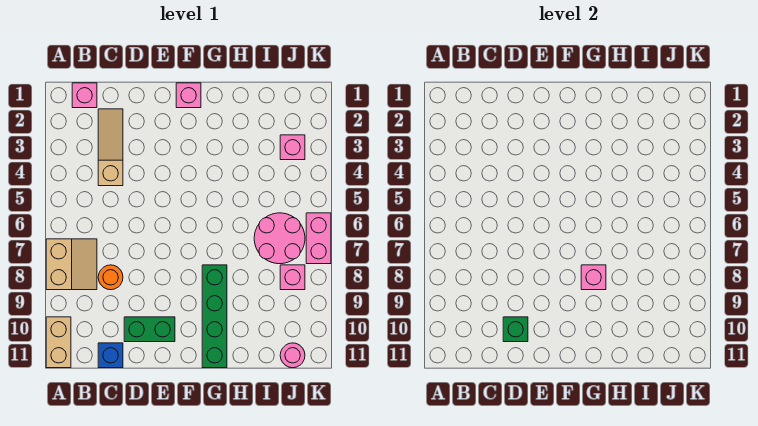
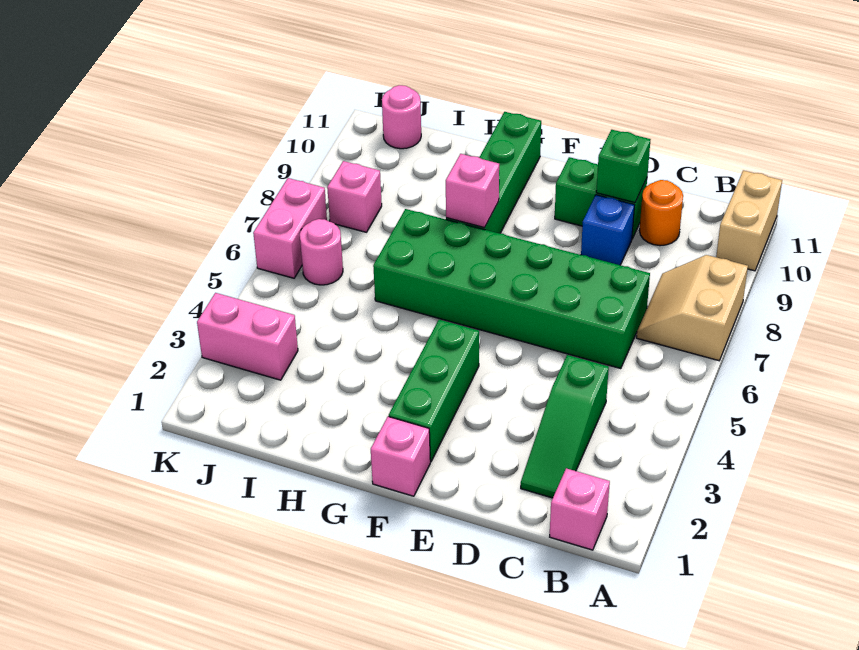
tan slope C2:C4 level 1 top 4 -> green slope C2:C4 level 1 top 4
none -> green brick C6:H7 level 1
orange round brick C8 level 1 -> orange round brick C10 level 1
blue brick C11 level 1 -> blue brick D9 level 1
none -> green brick F2:F4 level 1
pink round brick I6:J7 level 1 -> pink round brick J6 level 1
pink brick J3 level 1 -> pink brick J3:K3 level 1

